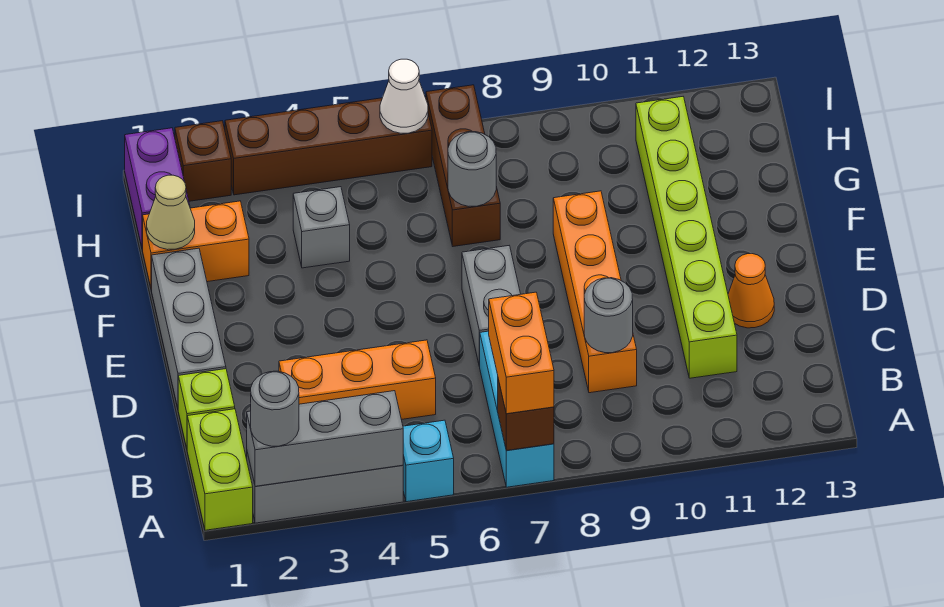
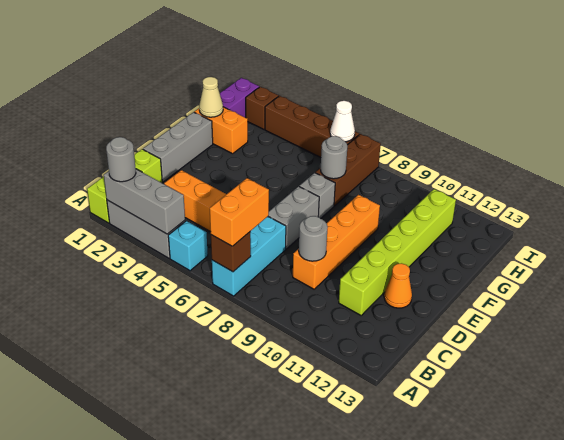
grey brick G4 level 1 -> grey brick F7 level 1

